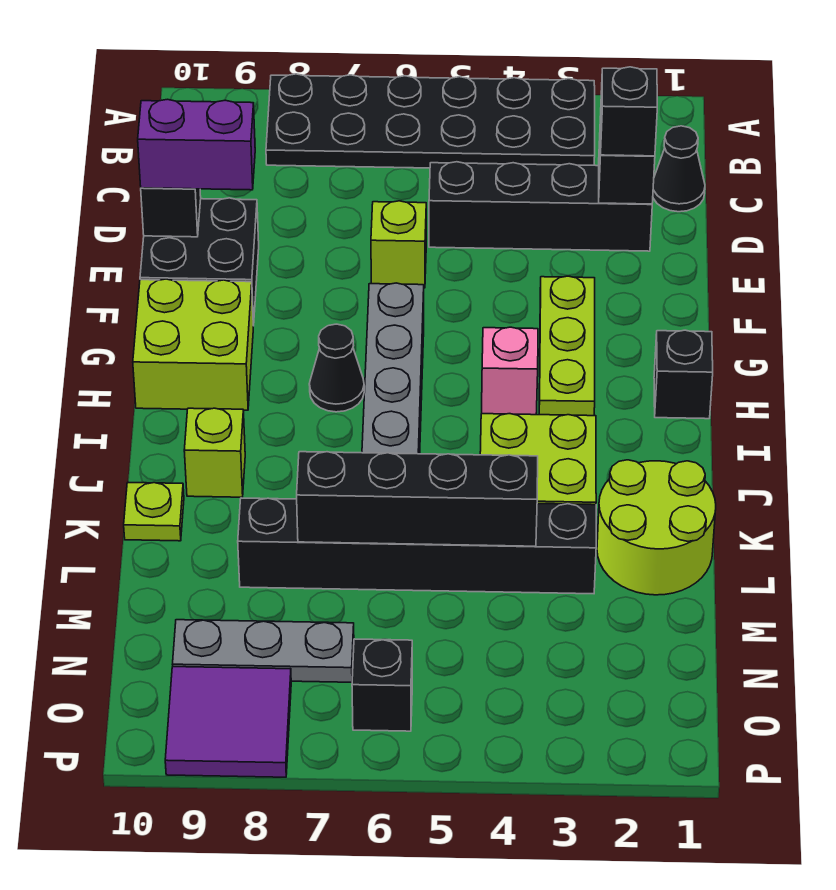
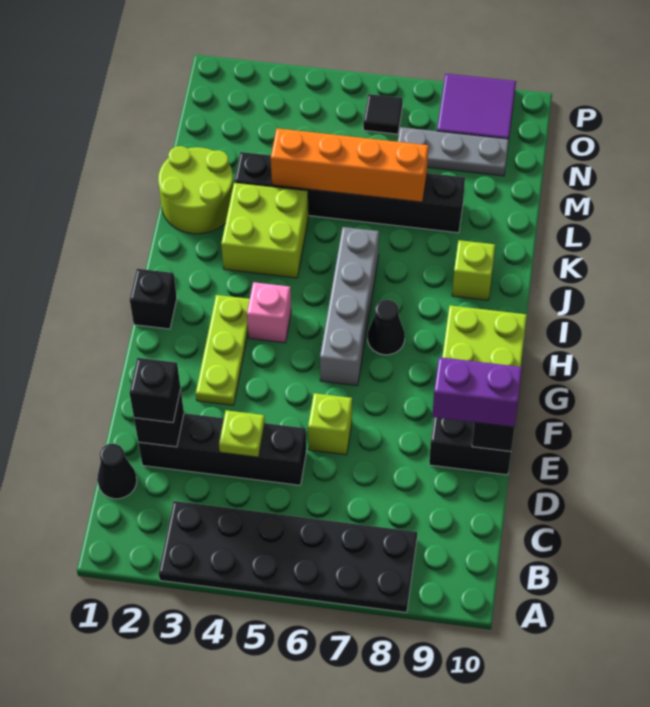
lime plate K10 level 1 -> lime plate D4 level 2
black brick L4:L7 level 2 -> orange brick L4:L7 level 2
black brick O6 level 1 -> black tile O6 level 1

